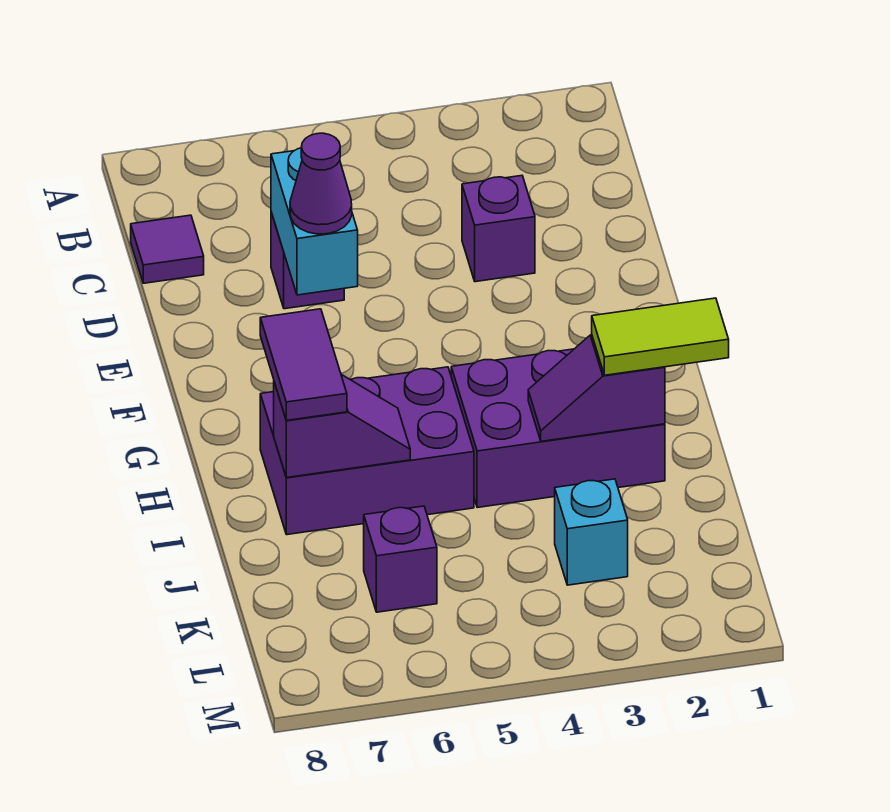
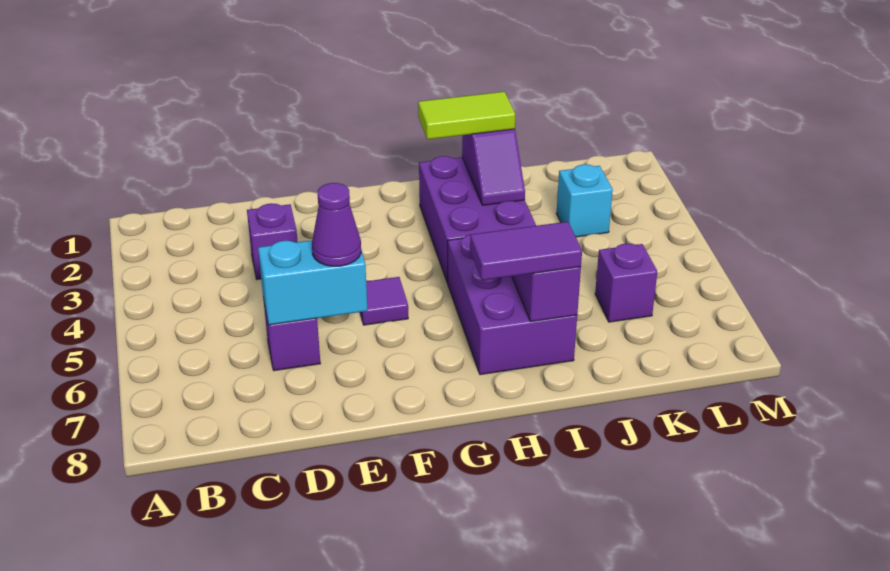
purple tile C8 level 1 -> purple tile F5 level 1
lime tile I1:I2 level 3 -> lime tile H2:I2 level 3

